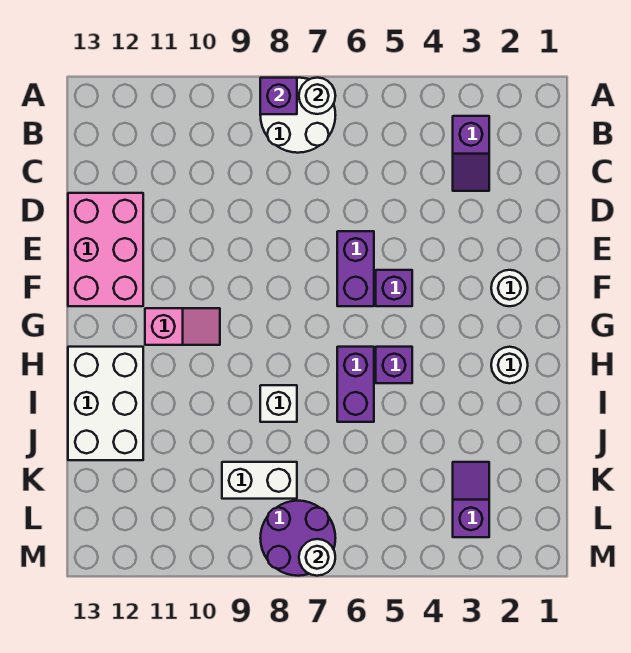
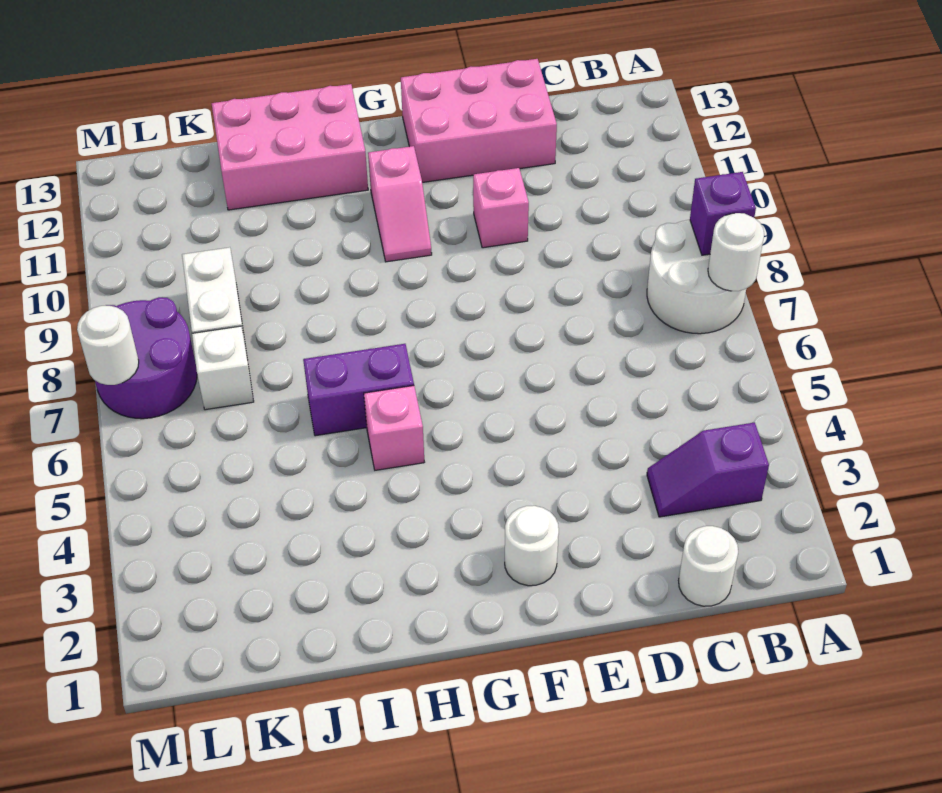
purple brick E6:F6 level 1 -> none
none -> pink brick E10 level 1
purple brick F5 level 1 -> none
white round brick H2 level 1 -> white round brick C1 level 1
purple brick H5 level 1 -> pink brick H5 level 1
white brick H12:J13 level 1 -> pink brick H12:J13 level 1
white brick I8 level 1 -> white brick K7 level 1
purple slope K3:L3 level 1 top L -> none

